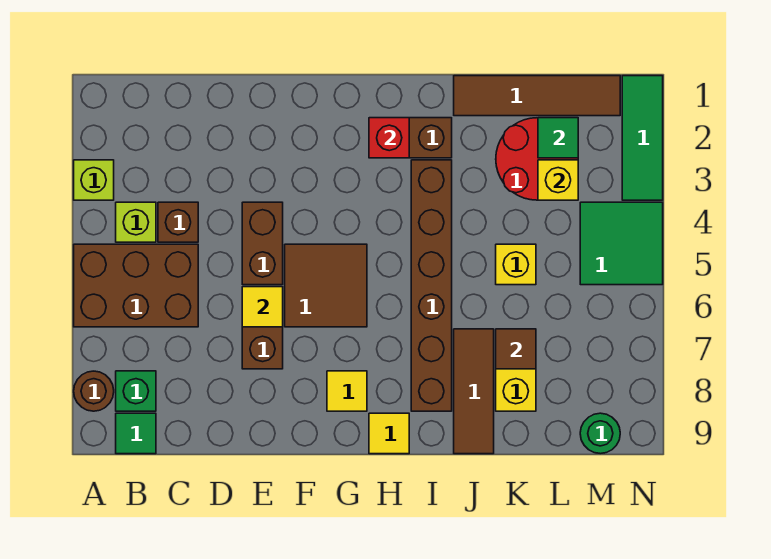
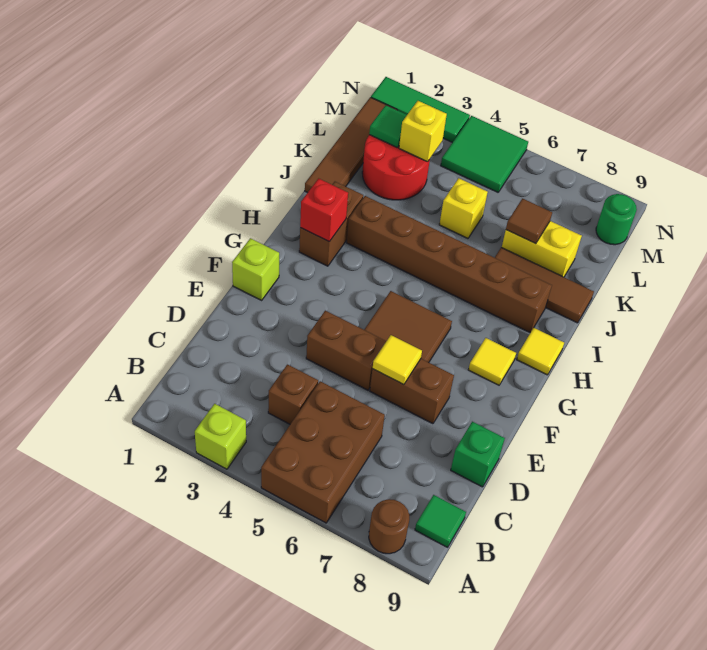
lime brick B4 level 1 -> lime brick F1 level 1
green brick B8 level 1 -> green brick D9 level 1

